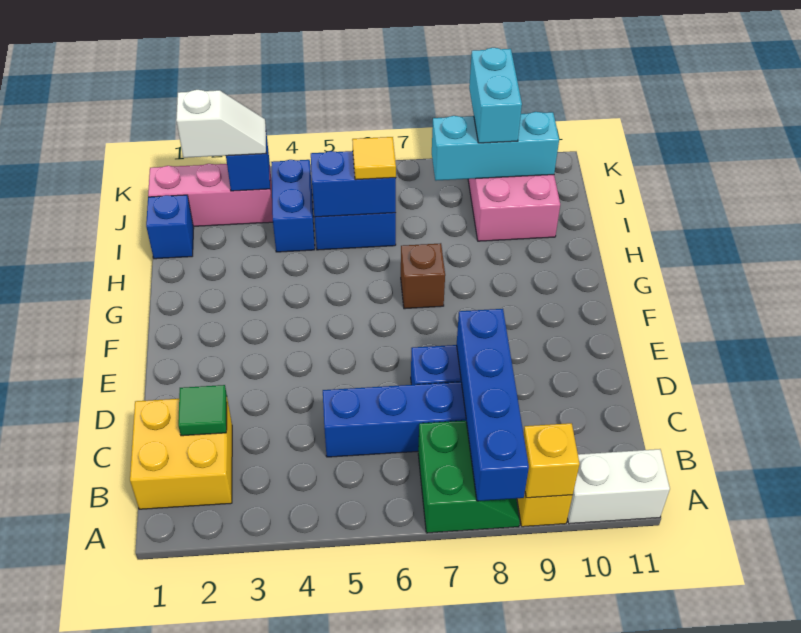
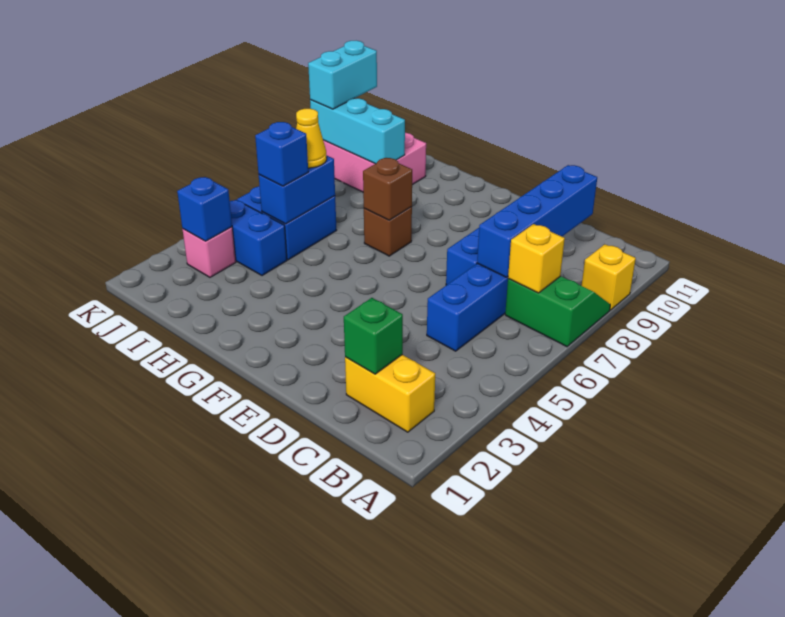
blue brick A8:D8 level 2 -> blue brick C7:C10 level 2
yellow brick A9 level 2 -> yellow brick B7 level 2
white brick A10:A11 level 1 -> none
yellow brick B1:C2 level 1 -> yellow brick B2:C2 level 1
green tile C2 level 2 -> green brick C2 level 2
none -> brown brick G7 level 2
blue brick I1 level 1 -> blue brick I5 level 3
yellow tile I6 level 3 -> yellow cone I6 level 3
pink brick J1:J3 level 1 -> pink brick J3 level 1
white slope J2:J3 level 3 top 2 -> none
cyan brick J8:J10 level 2 -> cyan brick I9:K9 level 2
cyan brick J9:K9 level 3 -> cyan brick K9:K10 level 3

